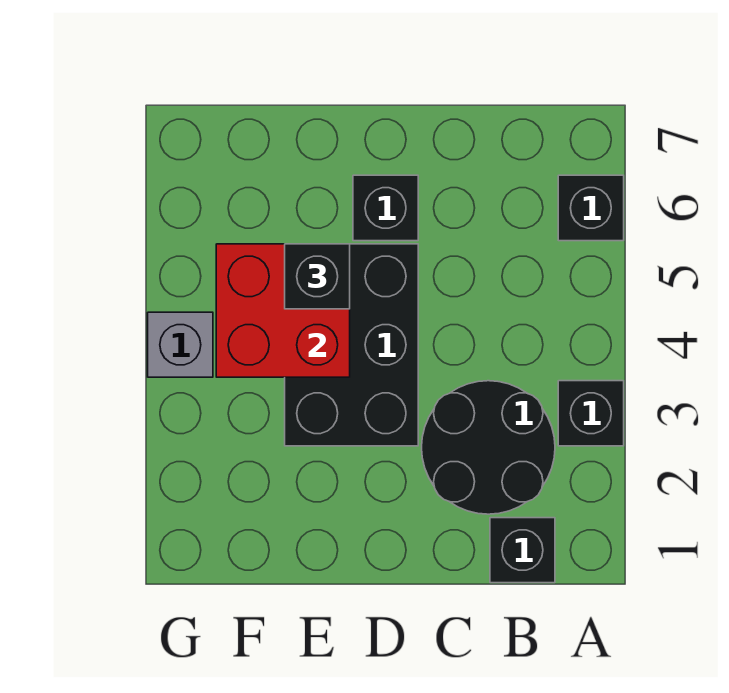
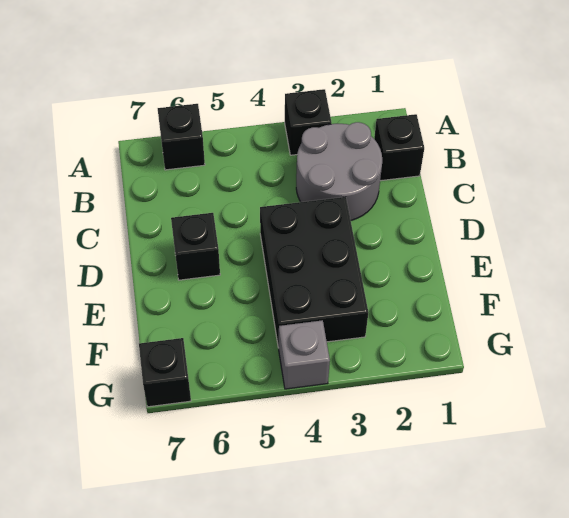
black round brick B2:C3 level 1 -> grey round brick B2:C3 level 1
black brick D3:E5 level 1 -> black brick D3:F4 level 1
red brick E4:F5 level 2 -> none
black brick E5 level 3 -> black brick G7 level 1

